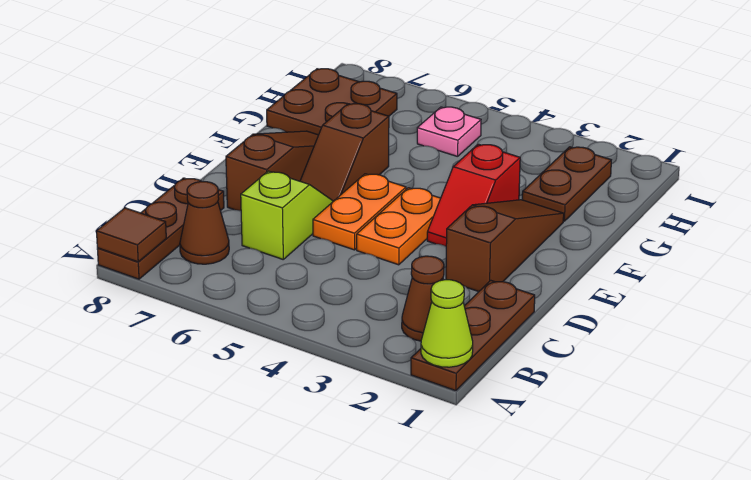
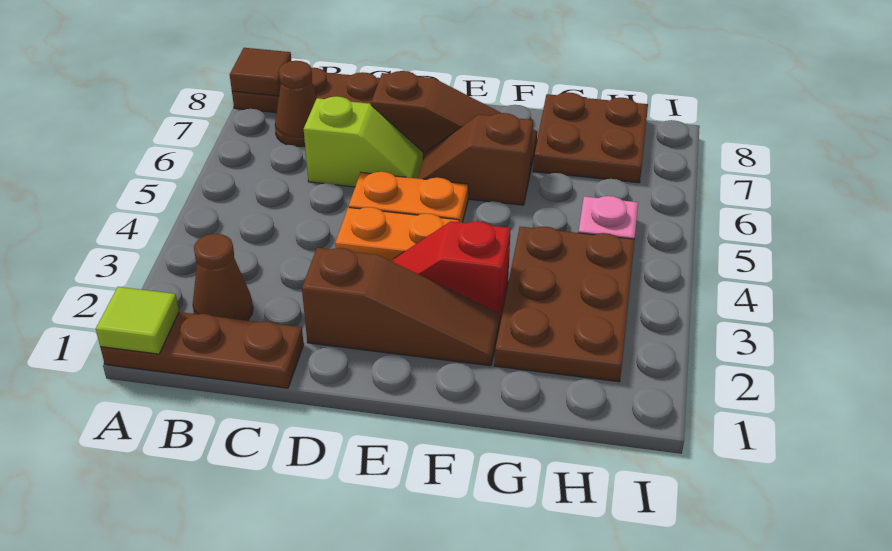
lime cone A1 level 2 -> lime tile A1 level 2
brown plate G2:H2 level 1 -> brown plate G2:H4 level 1

